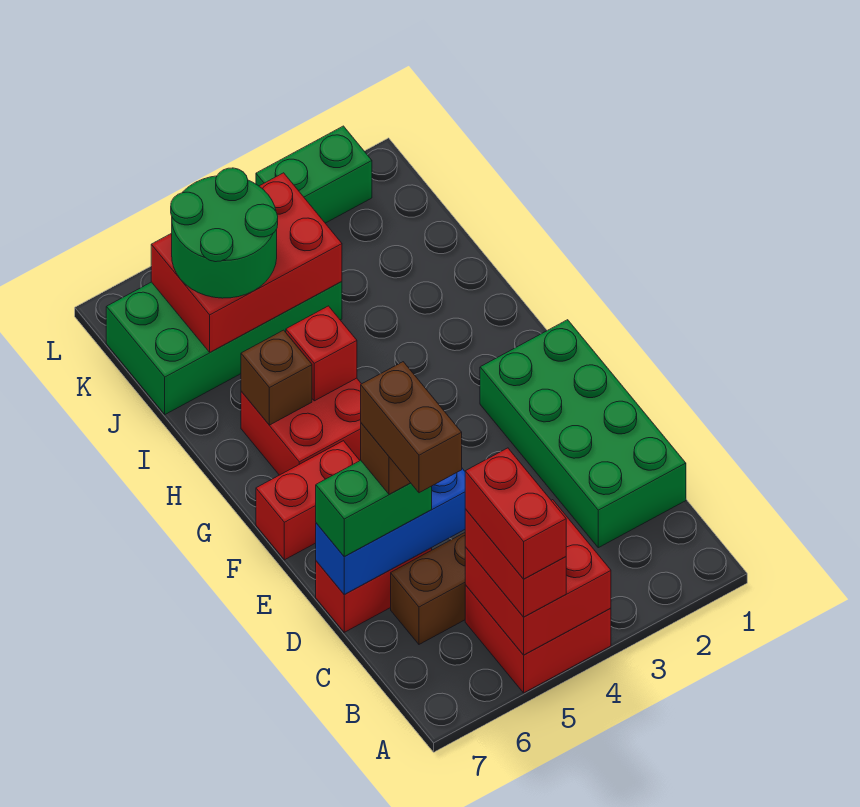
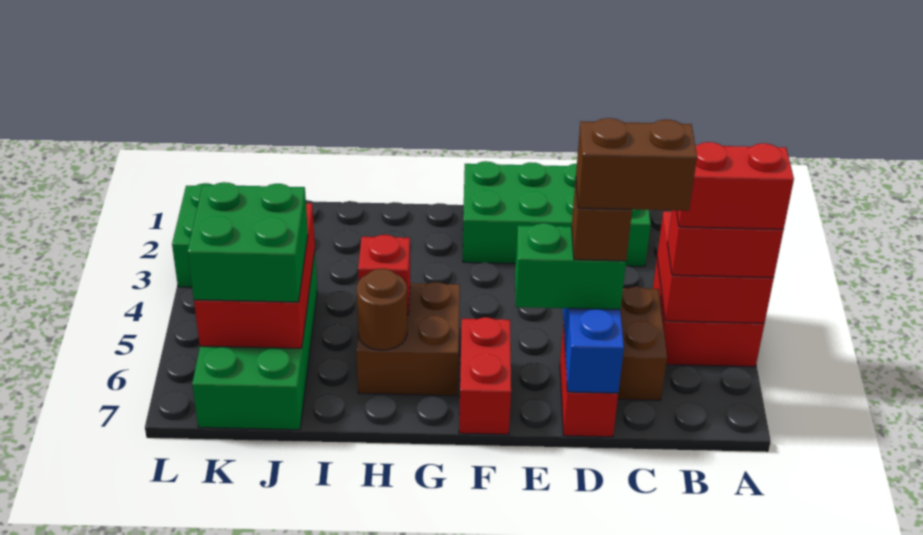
green brick D6:D7 level 3 -> green brick D6:E6 level 3
red brick G5:H6 level 1 -> brown brick G5:H6 level 1
brown brick H6 level 2 -> brown round brick H6 level 2
green round brick J5:K6 level 3 -> green brick J5:K6 level 3

